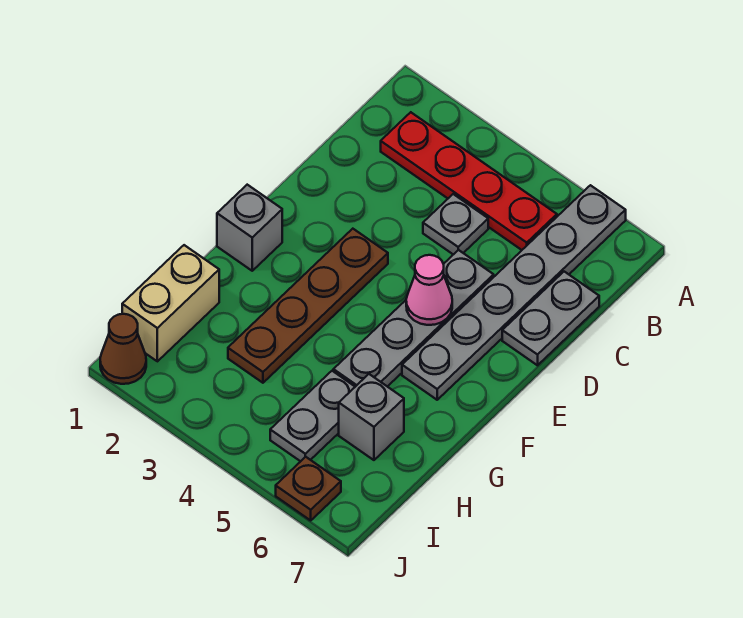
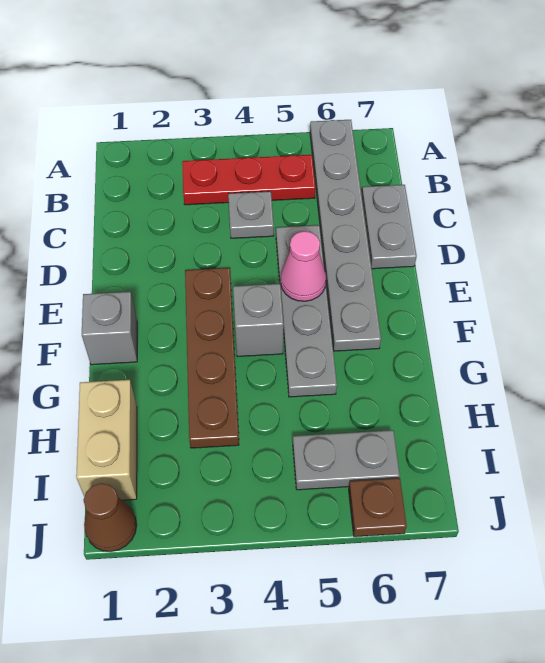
red plate B2:B5 level 1 -> red plate B3:B5 level 1
grey plate H5:I5 level 1 -> grey plate I5:I6 level 1
grey brick H6 level 1 -> grey brick F4 level 1

